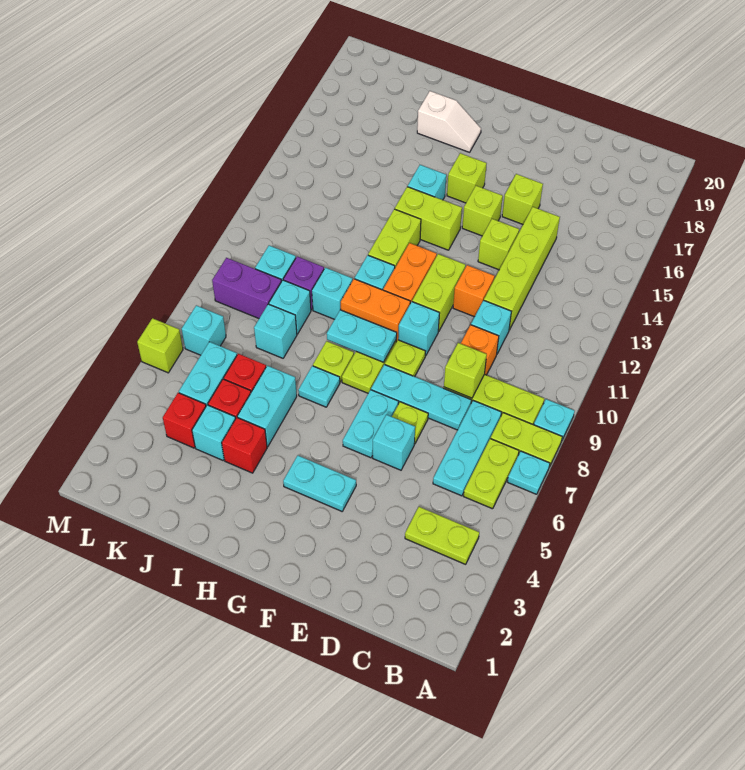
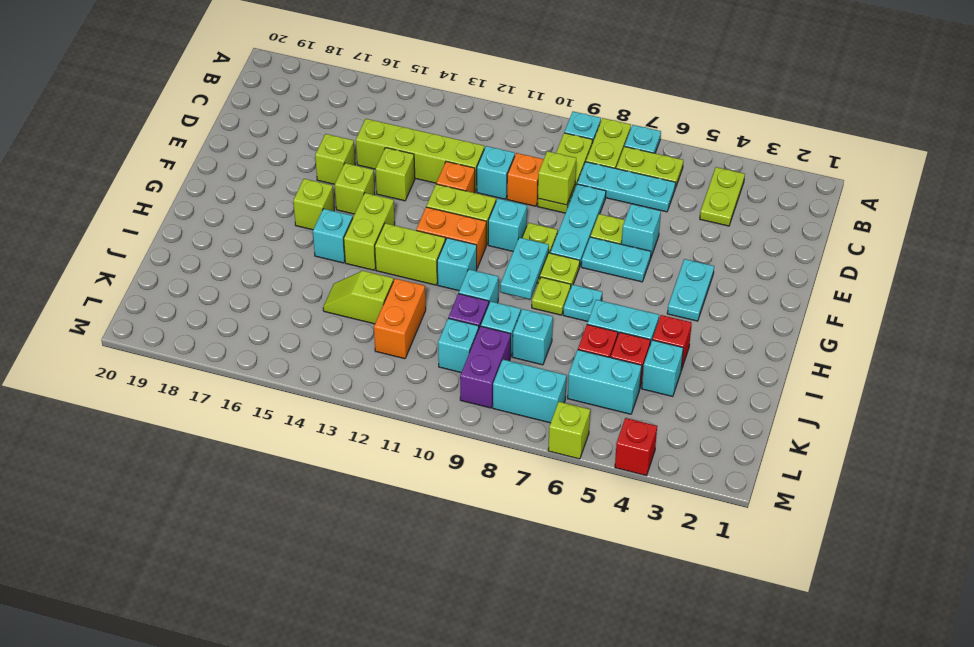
orange brick G10:H10 level 1 -> orange brick J12:K12 level 1
white slope H18:I18 level 1 top I -> none
none -> lime slope J13:J14 level 1 top 13
red brick K4 level 1 -> red brick M4 level 1
cyan brick L7 level 1 -> cyan brick L7:L8 level 1

